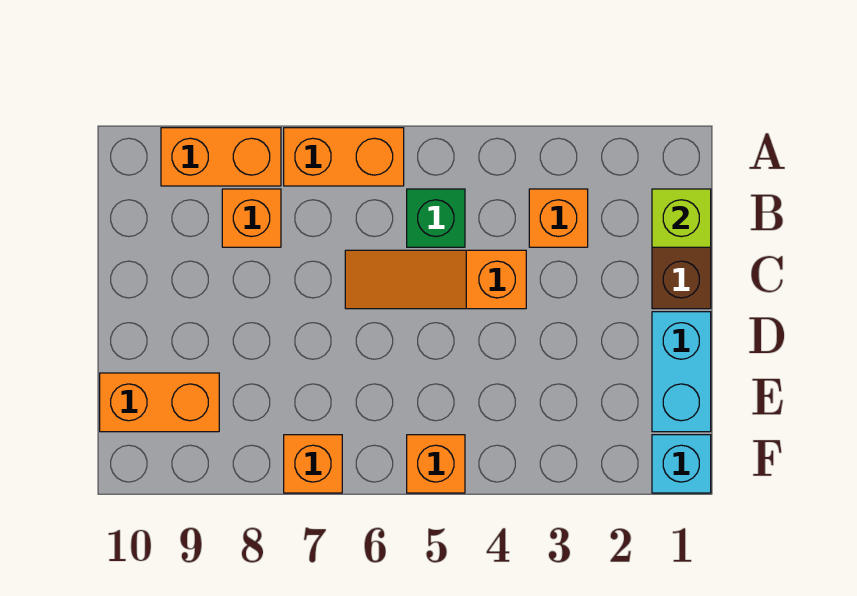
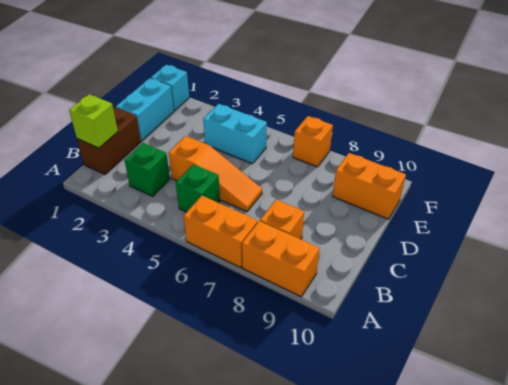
orange brick B3 level 1 -> green brick B3 level 1
none -> cyan brick E4:E5 level 1
orange brick F5 level 1 -> none

